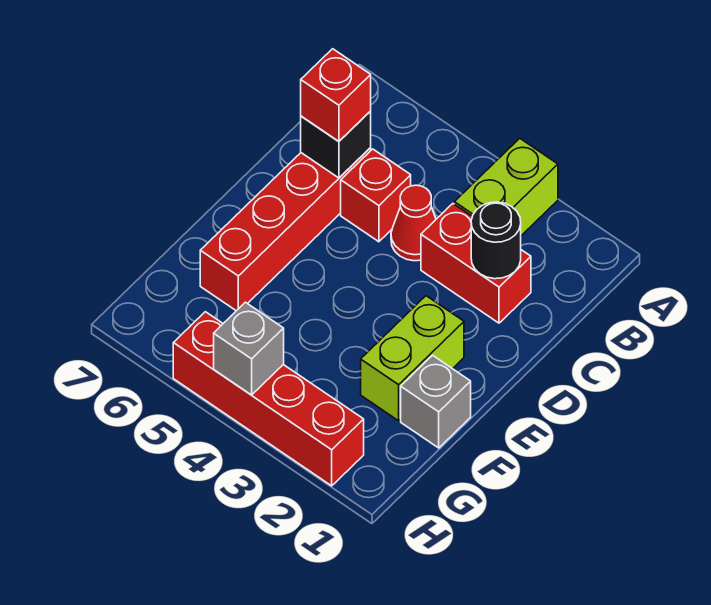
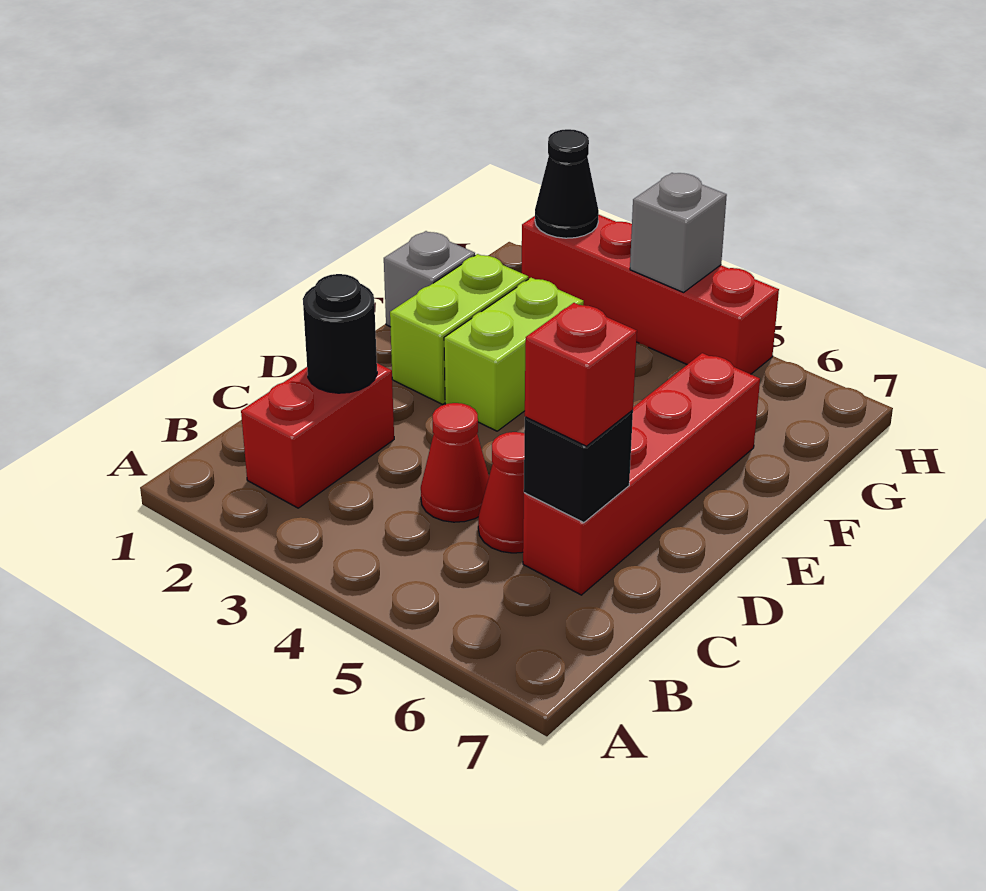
lime brick A3:B3 level 1 -> lime brick E3:F3 level 1
red brick C2:C3 level 1 -> red brick B2:C2 level 1
red brick C5 level 1 -> red cone C5 level 1
none -> black cone H2 level 2

